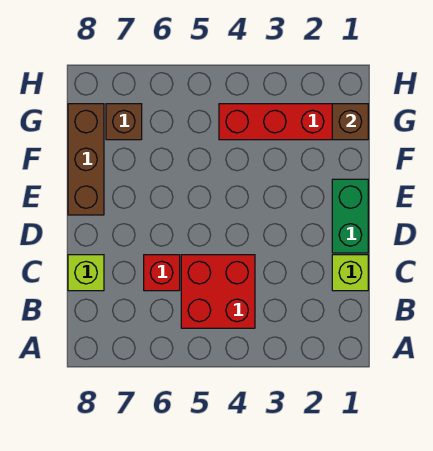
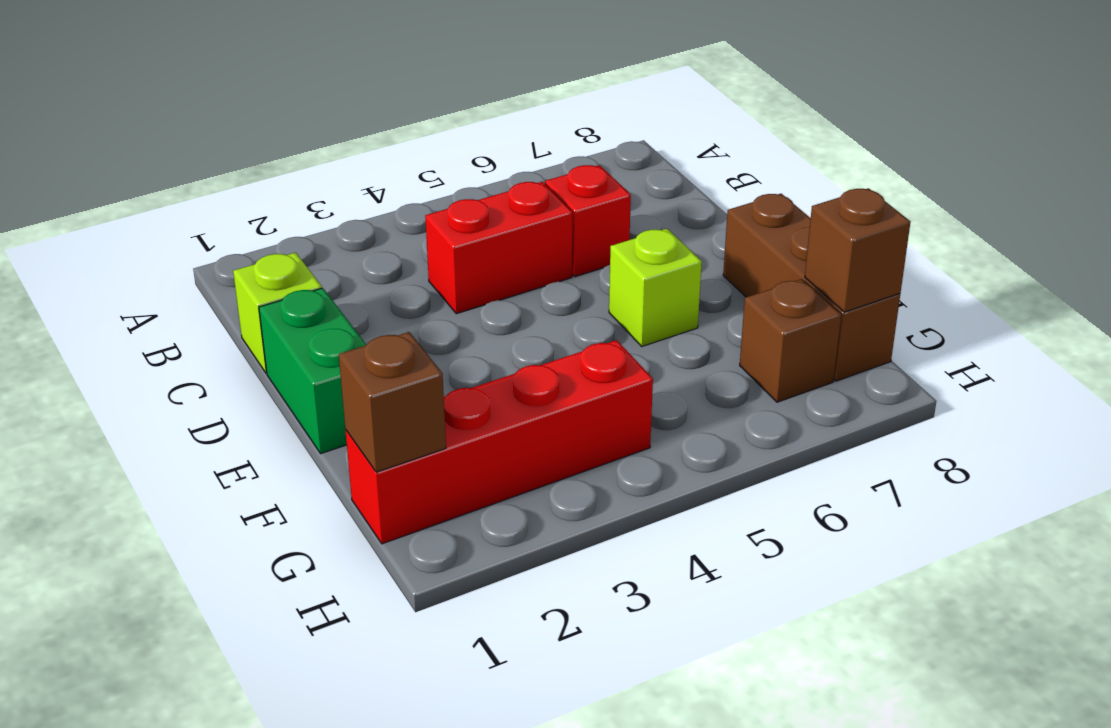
red brick B4:C5 level 1 -> red brick C4:C5 level 1
lime brick C8 level 1 -> lime brick E6 level 1
none -> brown brick G8 level 2

